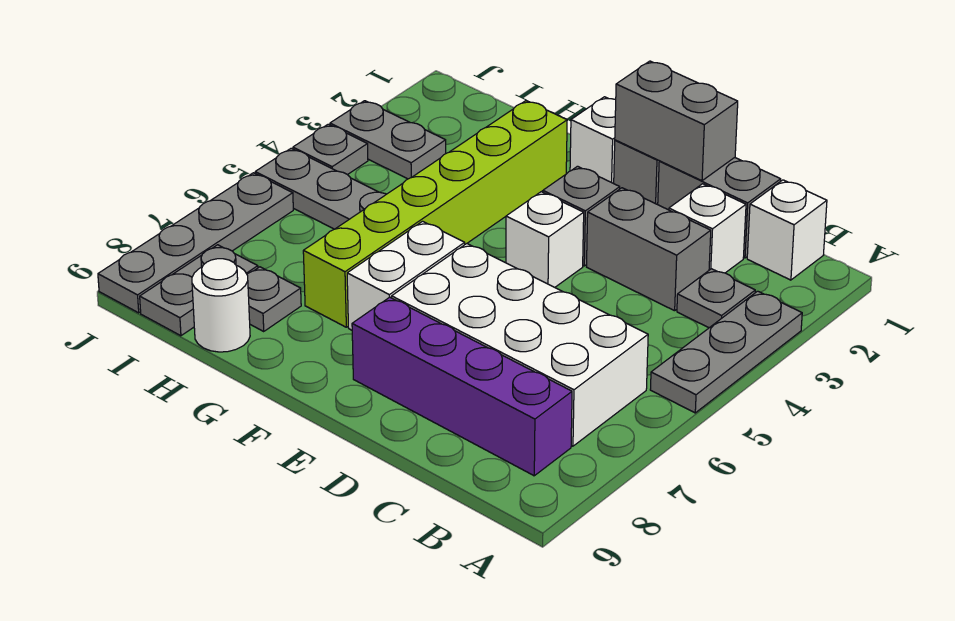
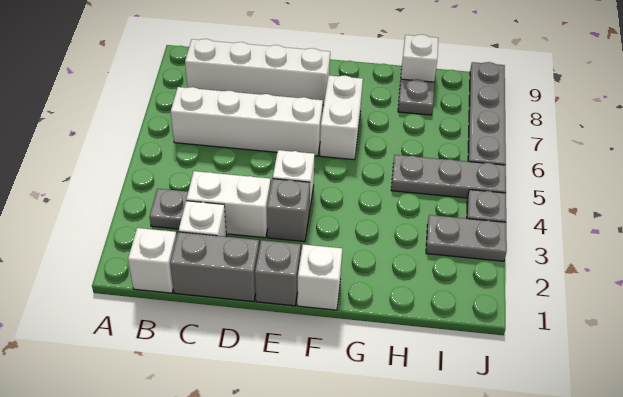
grey plate A3:A5 level 1 -> none
white brick B6:E7 level 1 -> white brick B6:E6 level 1
purple brick B8:E8 level 1 -> white brick B8:E8 level 1
grey brick C3:D3 level 1 -> white brick C3:D3 level 1
grey brick D1:E1 level 2 -> none
lime brick G2:G7 level 1 -> none
white round brick H9 level 1 -> white brick H9 level 1
grey plate I8:I9 level 1 -> none

